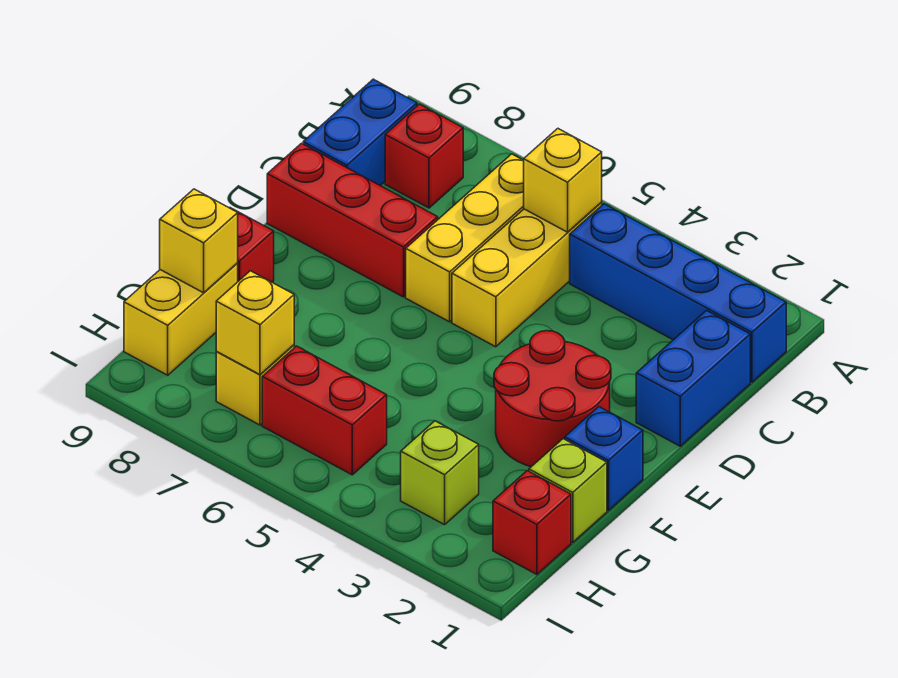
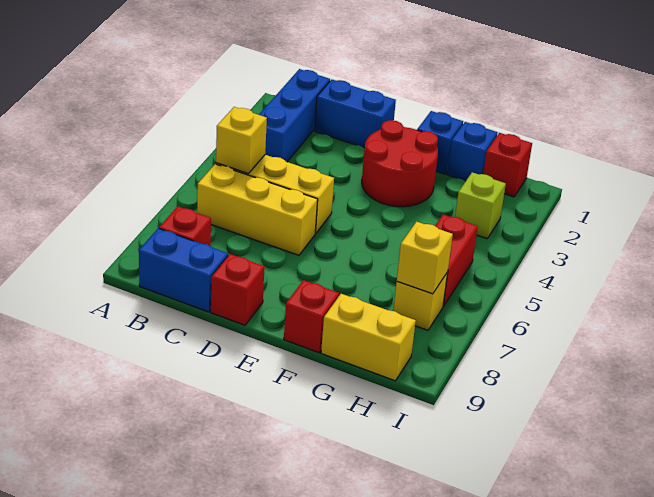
blue brick B1:B4 level 1 -> blue brick B1:B3 level 1
red brick D7:D9 level 1 -> red brick D9 level 1
lime brick G1 level 1 -> blue brick G1 level 1
yellow brick G9 level 2 -> none

